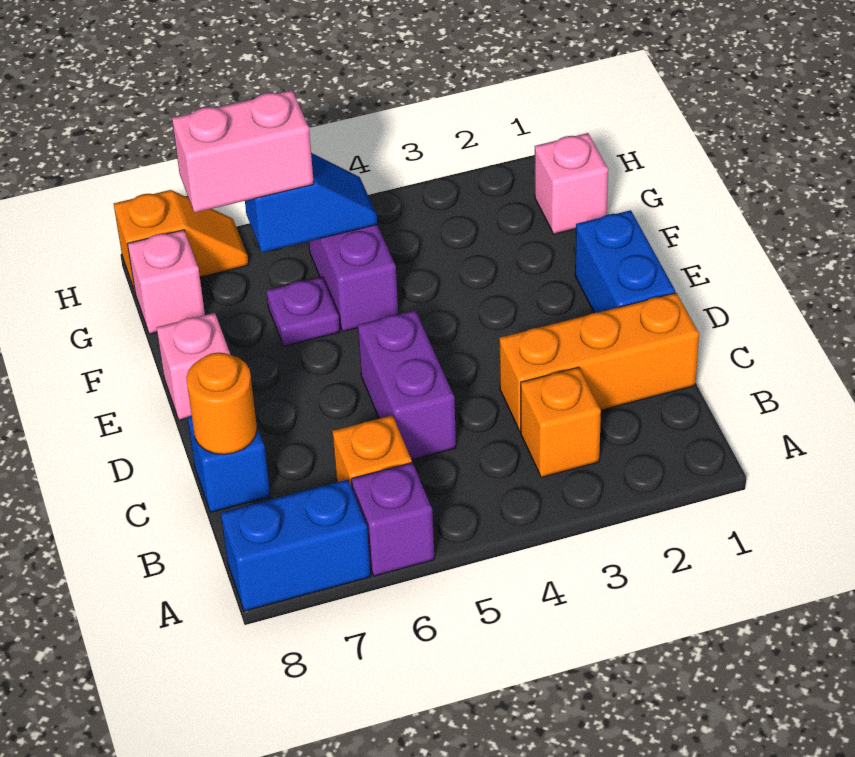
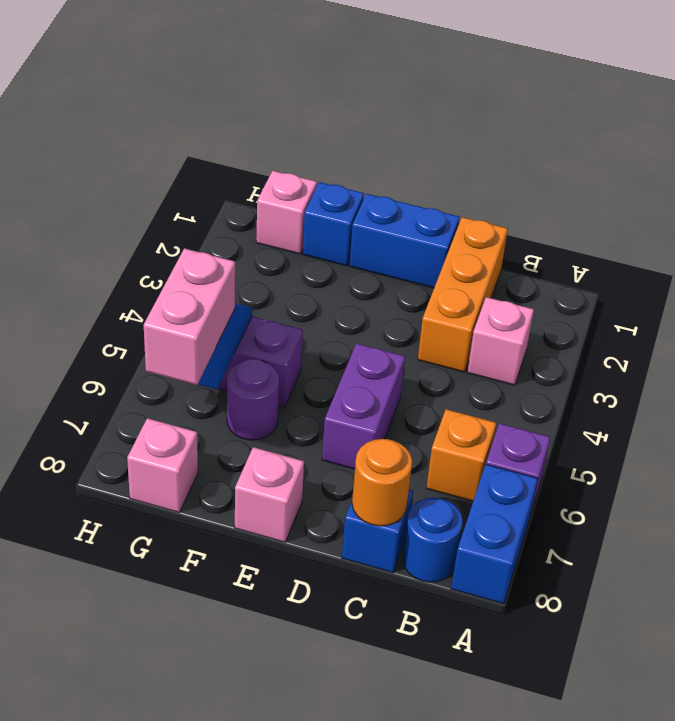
orange brick B3 level 1 -> pink brick B3 level 1
none -> blue round brick B8 level 1
purple brick C5:D5 level 1 -> purple brick D5:D6 level 1
none -> blue brick F1 level 1
purple plate F6 level 1 -> purple round brick F6 level 1
orange slope H7:H8 level 1 top 8 -> none

